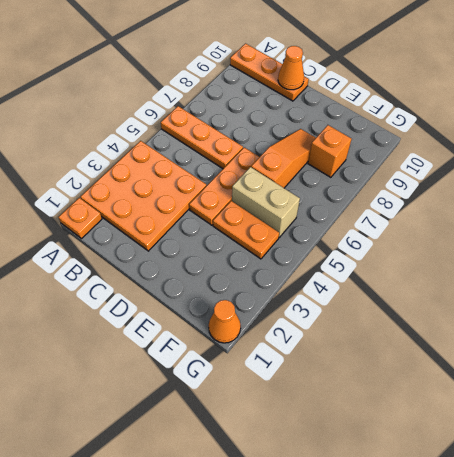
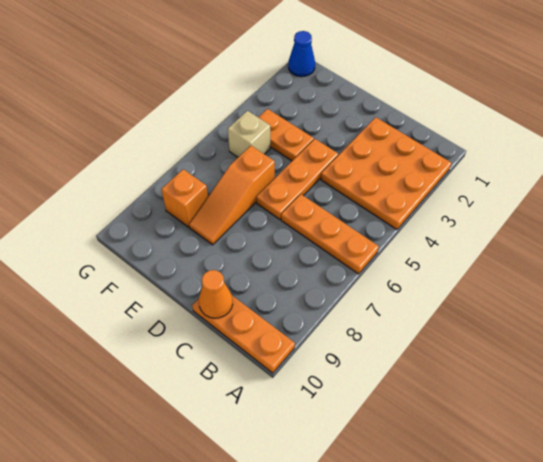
orange plate A1 level 1 -> none
tan brick E5:F5 level 1 -> tan brick F5 level 1
orange cone G1 level 1 -> blue cone G1 level 1

